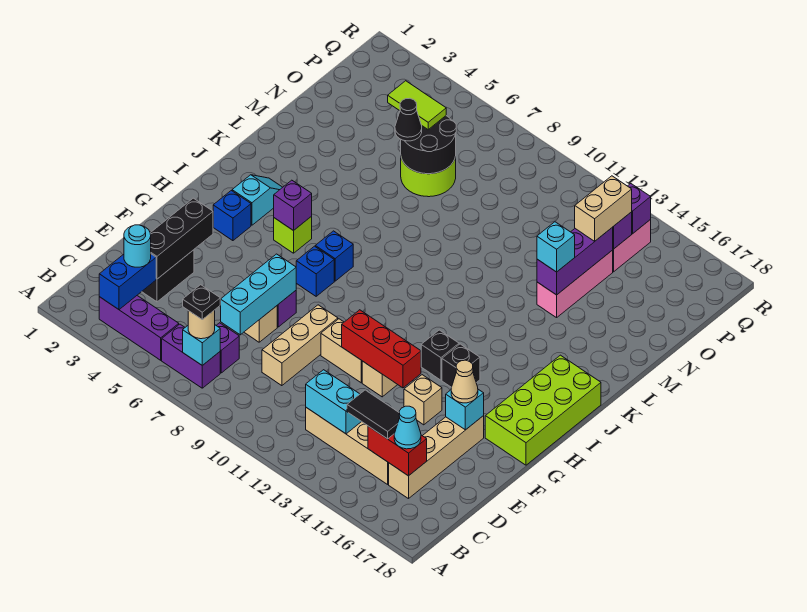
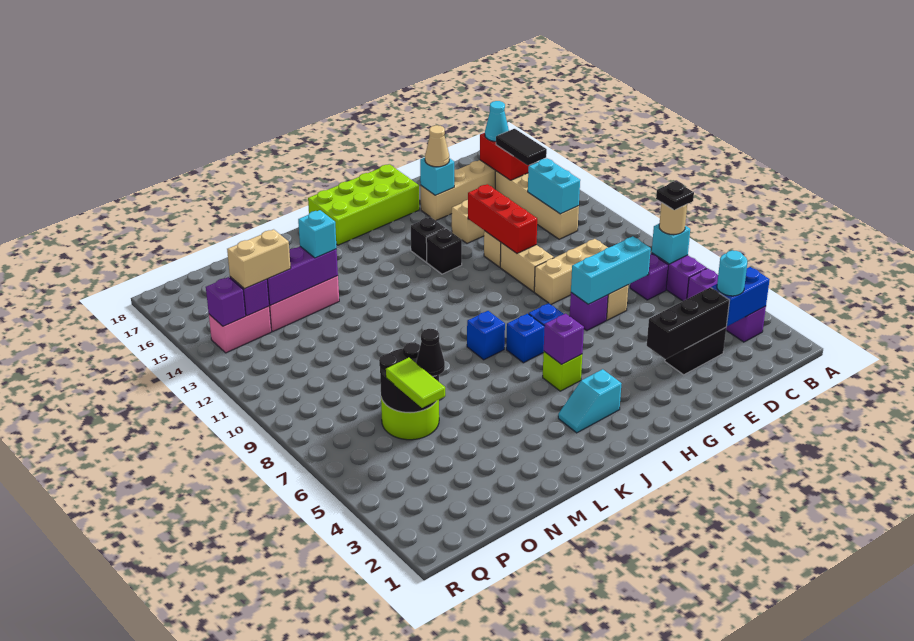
blue brick H3 level 1 -> blue brick J8 level 1

